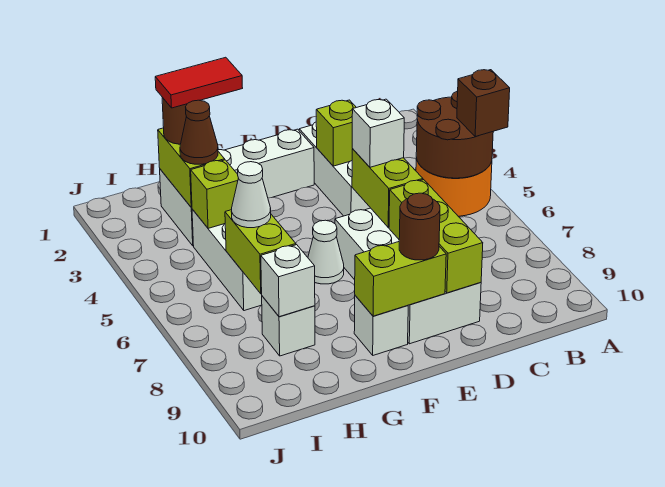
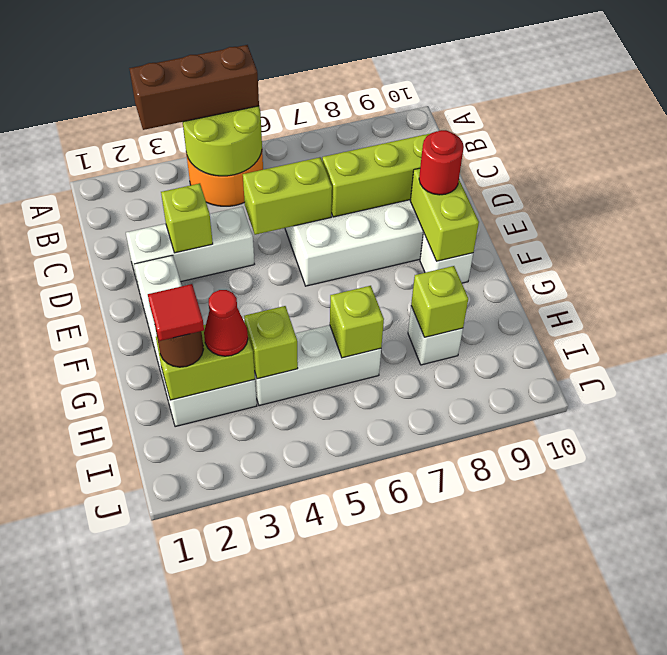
brown round brick A4:B5 level 2 -> lime round brick A4:B5 level 2
brown brick A5 level 3 -> brown brick A3:A5 level 3
white brick D5 level 3 -> none
brown round brick E9 level 3 -> red round brick E9 level 3
white cone F6 level 1 -> none
red tile G2:H2 level 4 -> red tile H2 level 4
brown cone H3 level 3 -> red cone H3 level 3
lime brick H6:H7 level 2 -> lime brick H6 level 2
white cone H6 level 3 -> none
white brick H8 level 2 -> lime brick H8 level 2

